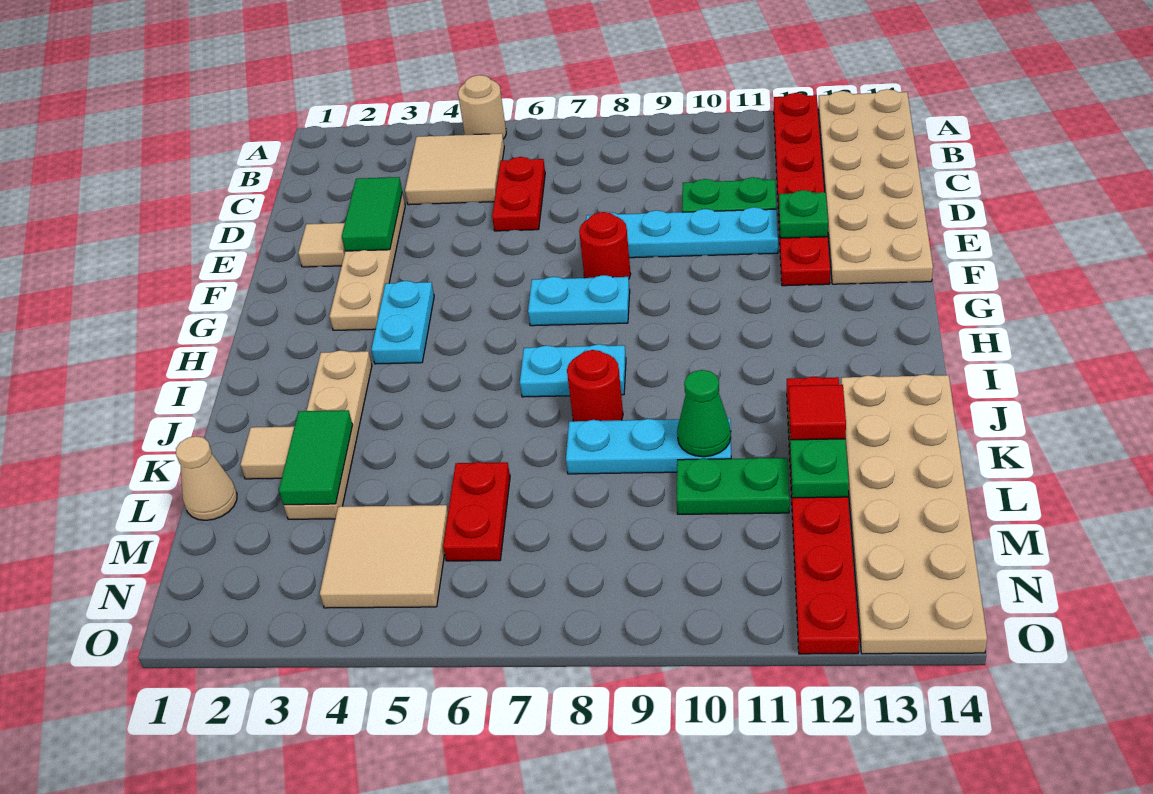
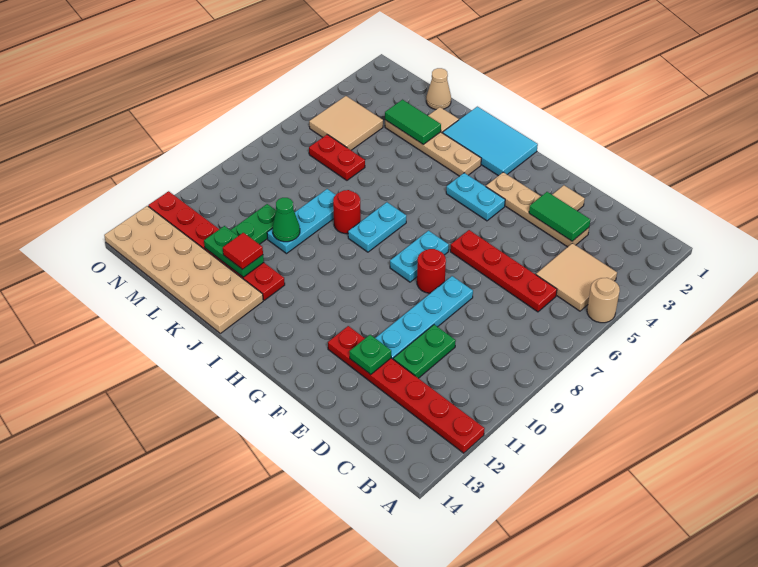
tan plate A13:F14 level 1 -> none
red plate C6:D6 level 1 -> red plate C6:F6 level 1
none -> cyan tile H1:J2 level 1

